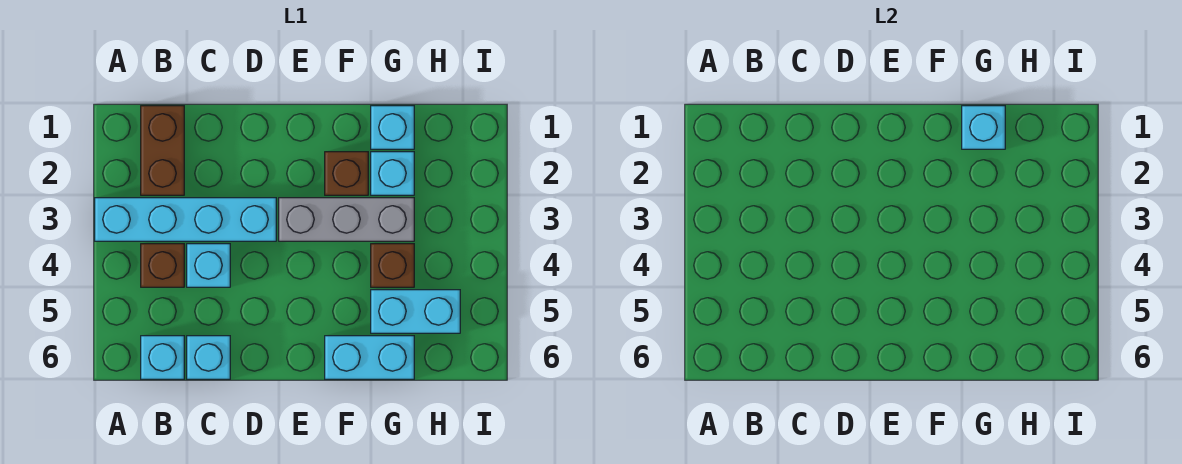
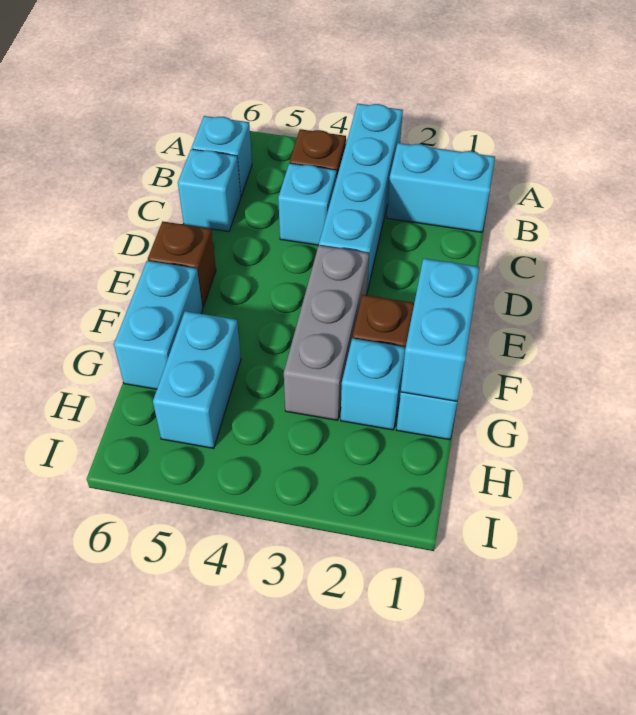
brown brick B1:B2 level 1 -> cyan brick B1:B2 level 1
cyan brick G1 level 2 -> cyan brick F1:G1 level 2
brown brick G4 level 1 -> brown brick E6 level 1

